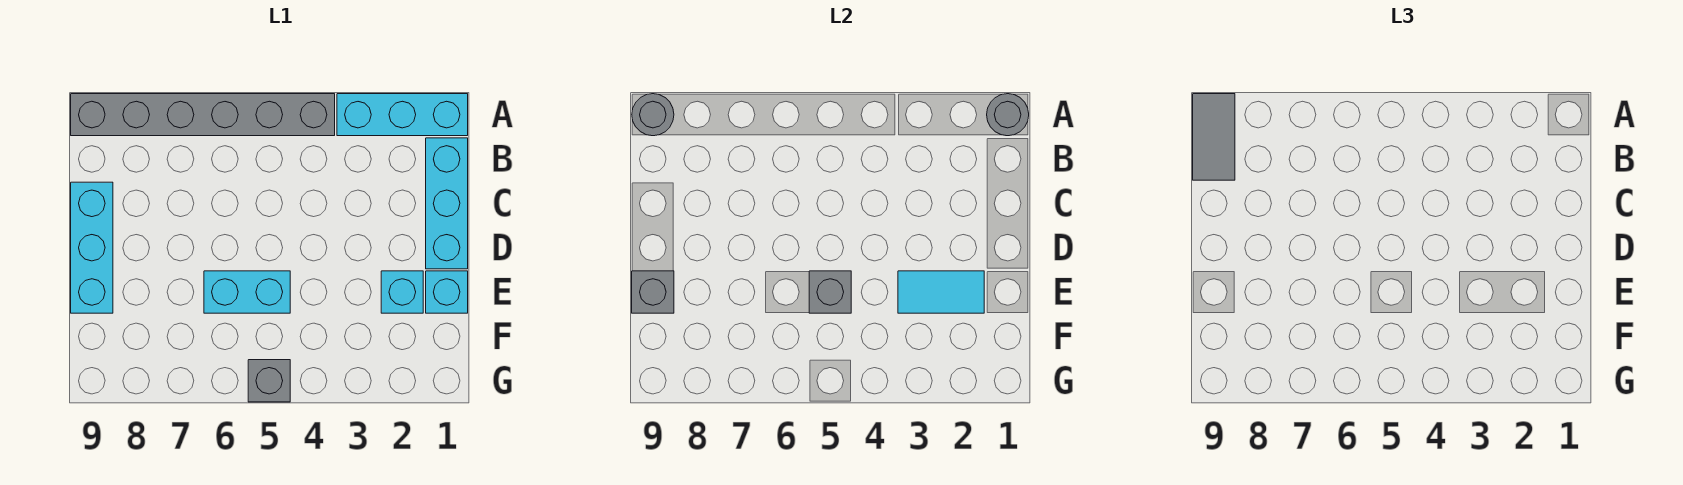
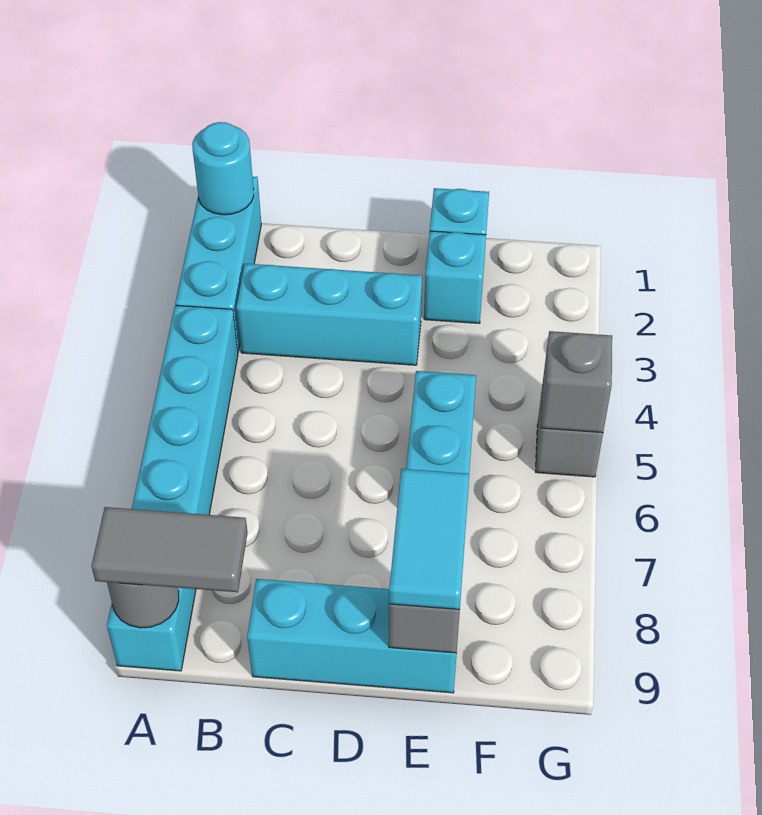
grey round brick A1 level 2 -> cyan round brick A1 level 2
grey brick A4:A9 level 1 -> cyan brick A4:A9 level 1
cyan brick B1:D1 level 1 -> cyan brick B3:D3 level 1
cyan tile E2:E3 level 2 -> cyan tile E8:E9 level 3
grey brick E5 level 2 -> grey brick G5 level 2

